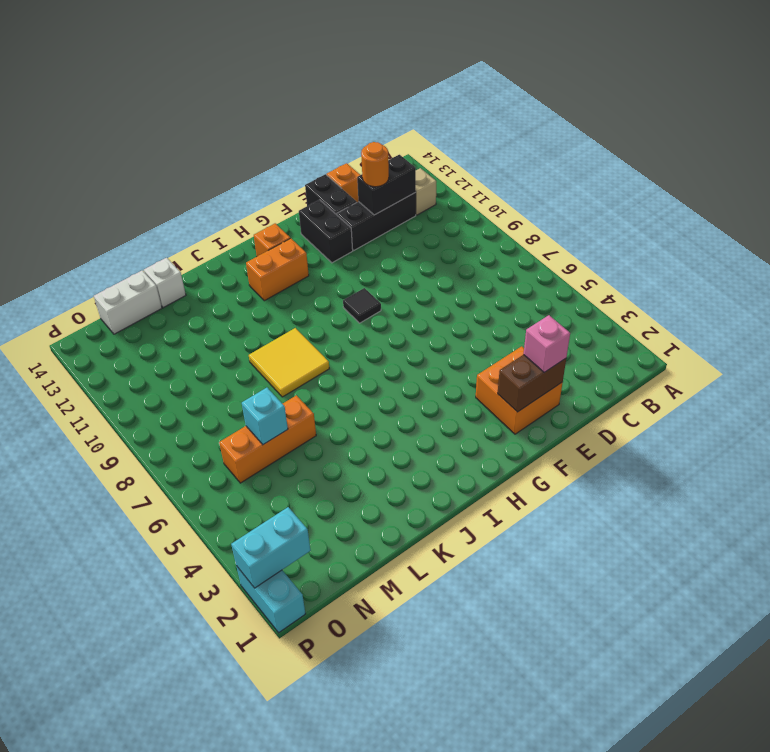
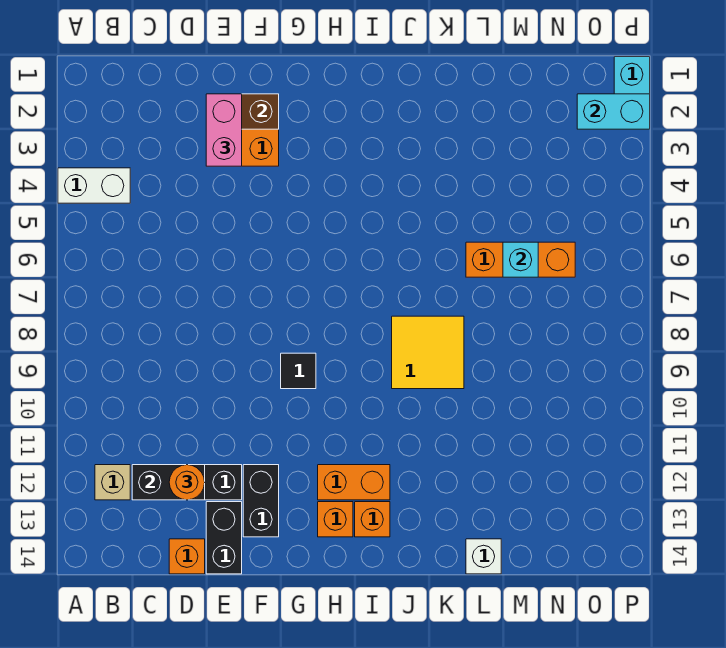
pink brick E2 level 3 -> pink brick E2:E3 level 3
none -> orange brick I13 level 1
white brick M14:N14 level 1 -> white brick A4:B4 level 1

